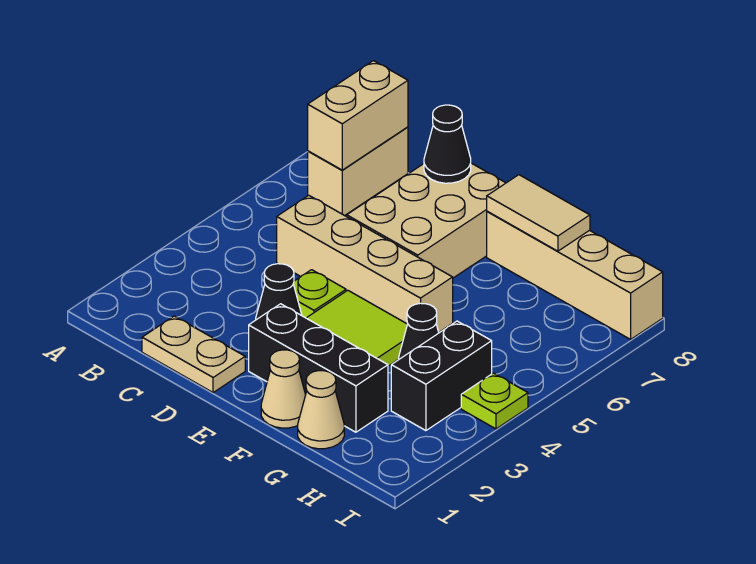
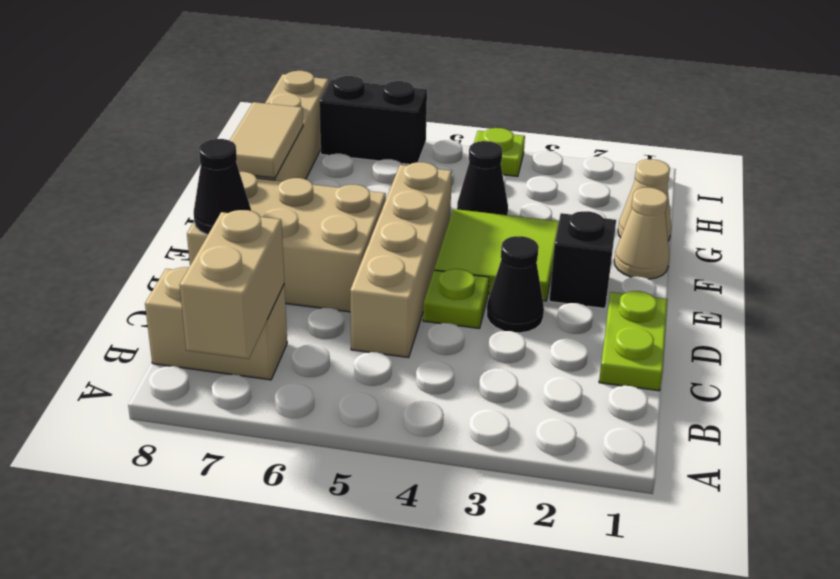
tan brick B7:B8 level 2 -> tan brick A7:B7 level 2
tan plate C1:D1 level 1 -> lime plate C1:D1 level 1
black brick E2:G2 level 1 -> black brick E2 level 1
black brick H3:H4 level 1 -> black brick I6:I7 level 1

